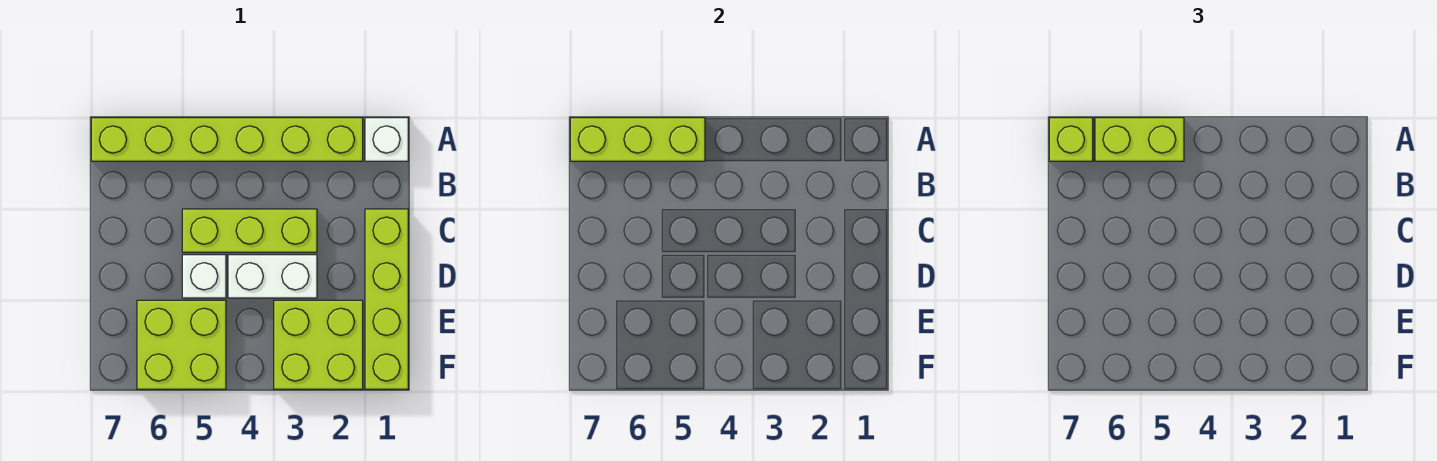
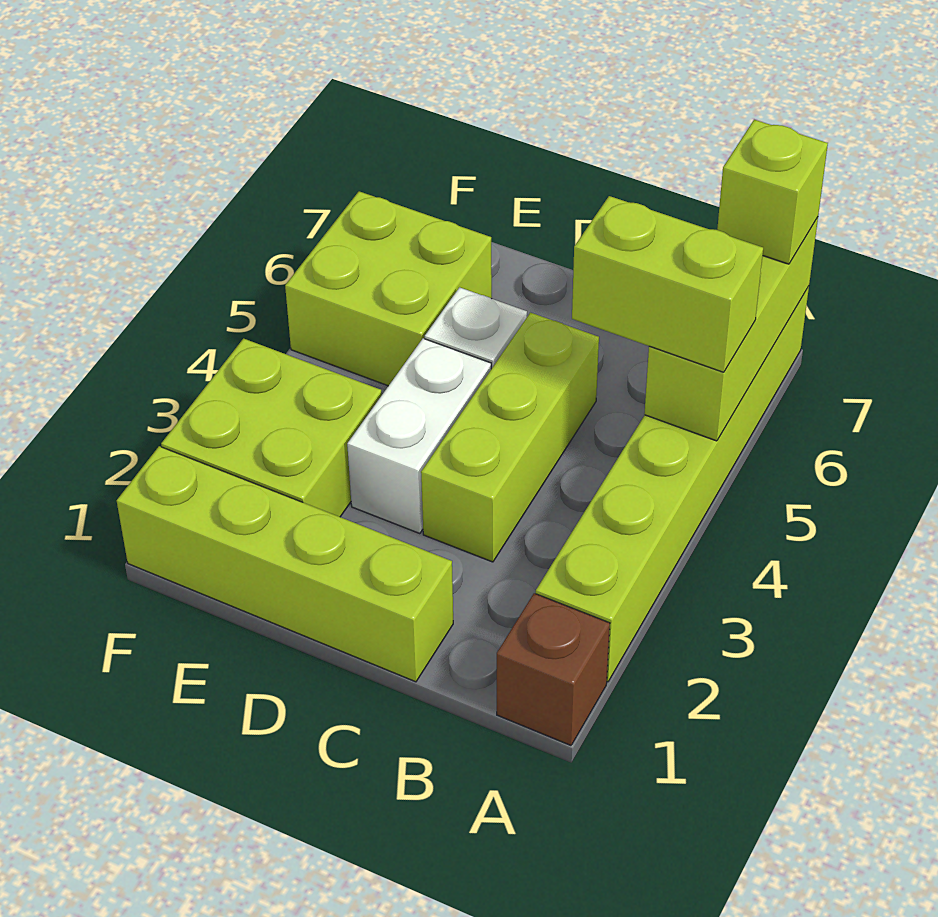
white brick A1 level 1 -> brown brick A1 level 1
lime brick A5:A6 level 3 -> lime brick A5:B5 level 3

